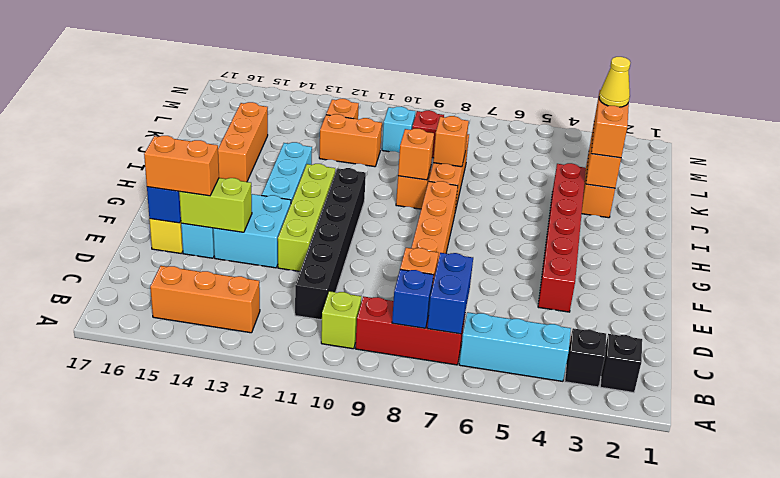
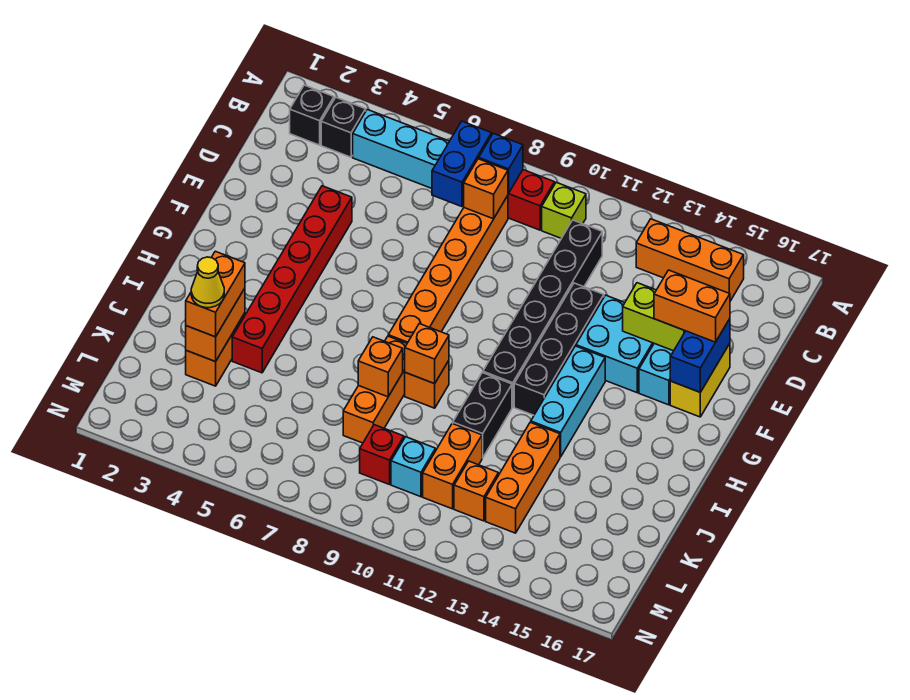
lime brick E12:H12 level 1 -> black brick E12:H12 level 1
none -> black brick I11:J11 level 1
orange brick I15:K15 level 1 -> orange brick J13:L13 level 1
orange brick K11:K12 level 1 -> orange brick K11:L11 level 1

